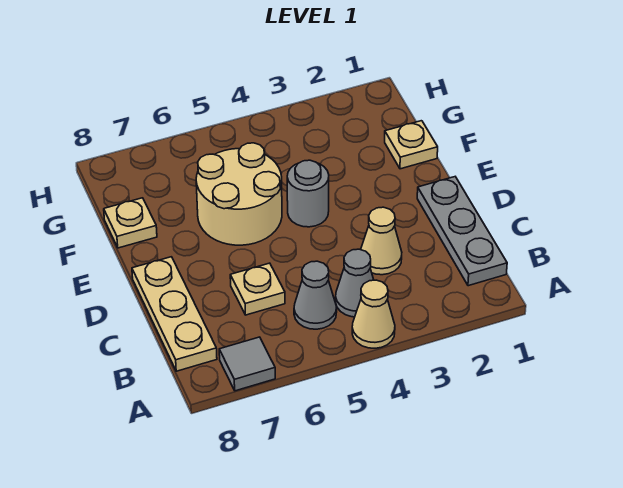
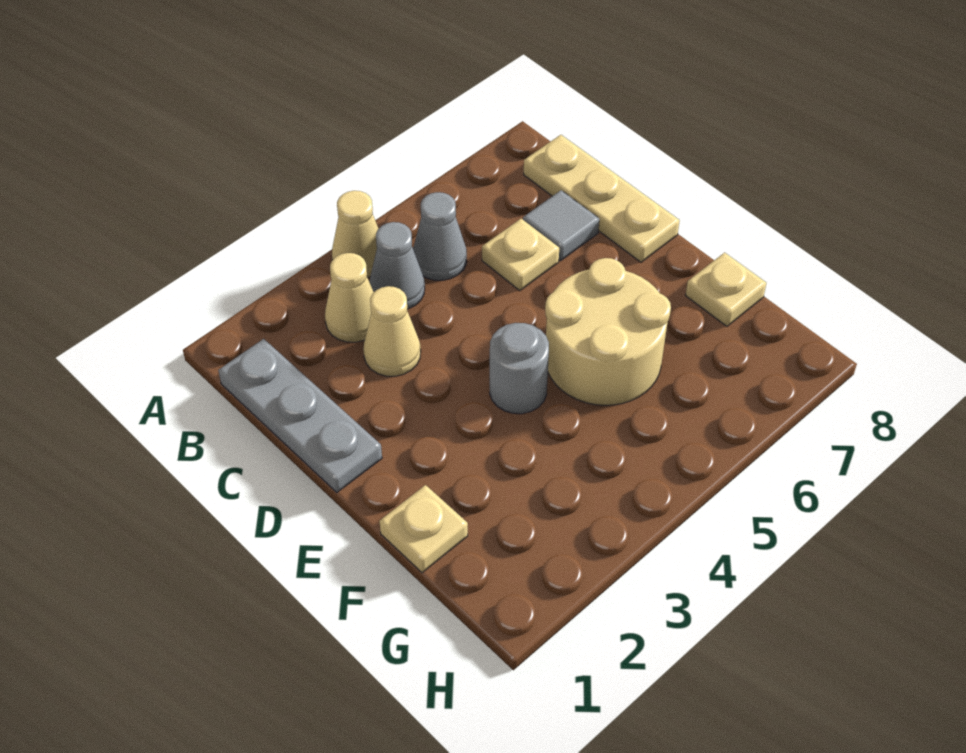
grey tile A7 level 1 -> grey tile C7 level 1
none -> tan cone B3 level 1

